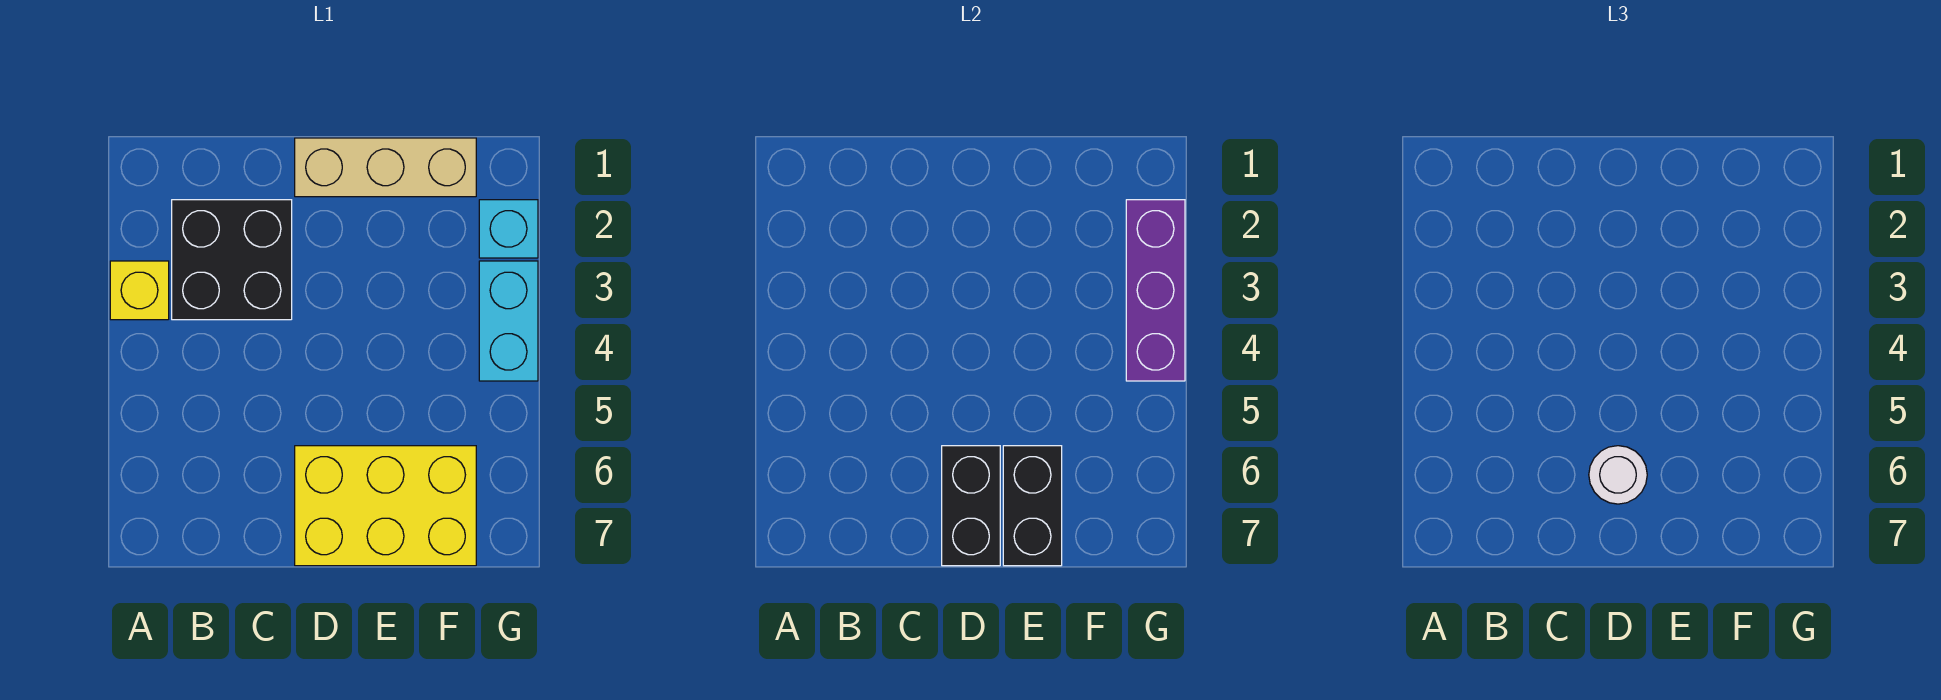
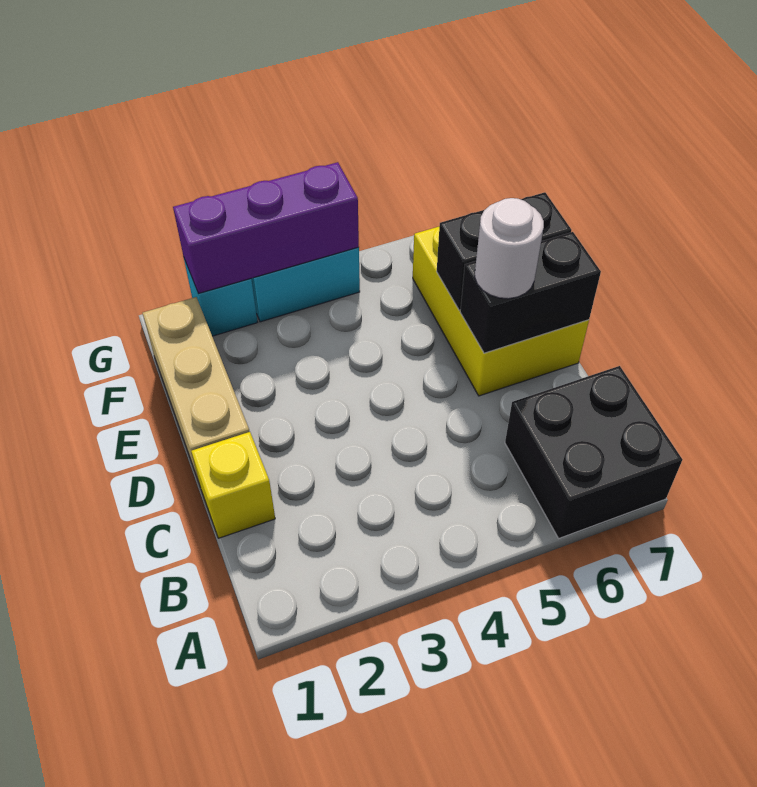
yellow brick A3 level 1 -> yellow brick C1 level 1
black brick B2:C3 level 1 -> black brick A6:B7 level 1

